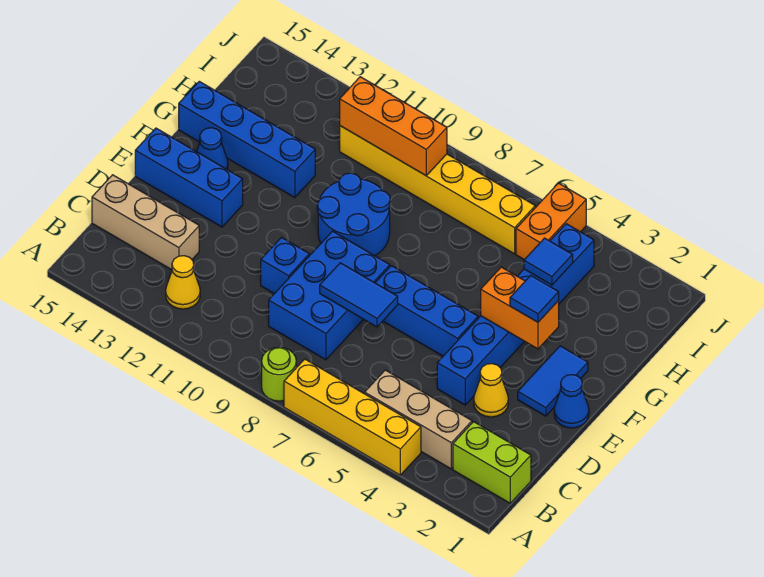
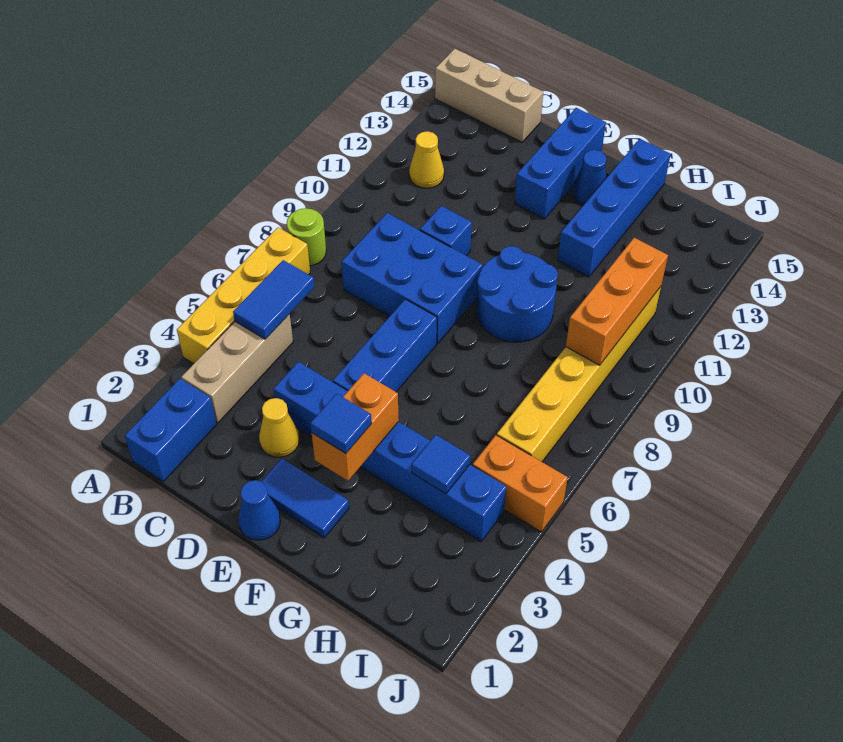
lime brick B1:B2 level 1 -> blue brick B1:B2 level 1
tan brick C13:C15 level 1 -> tan brick A15:C15 level 1
blue tile D7:D8 level 2 -> blue tile B5:B6 level 2

